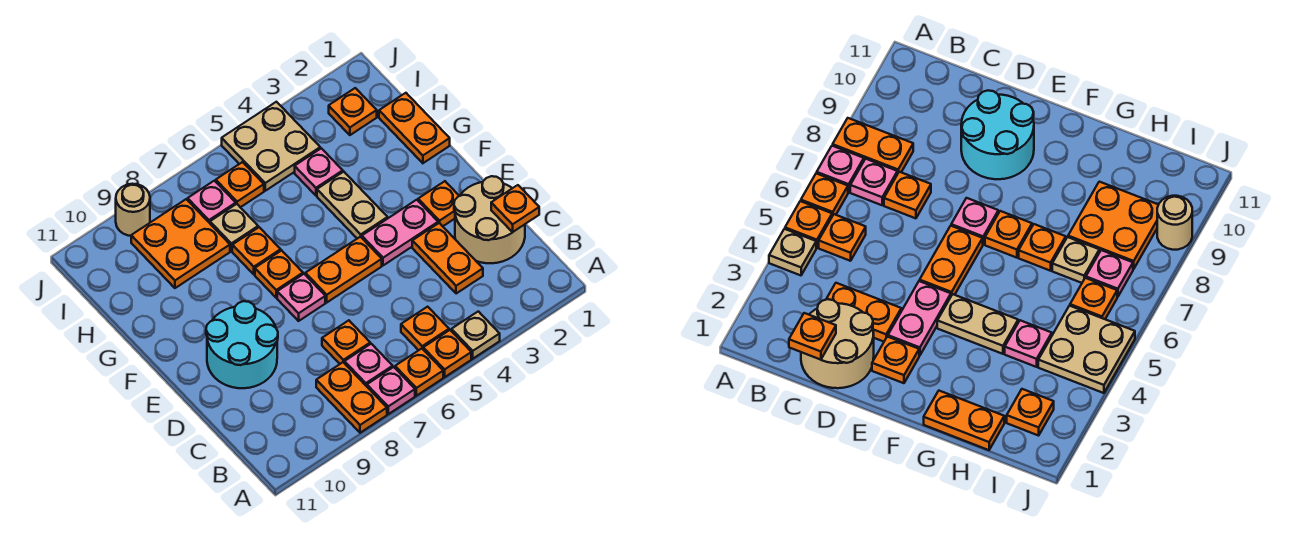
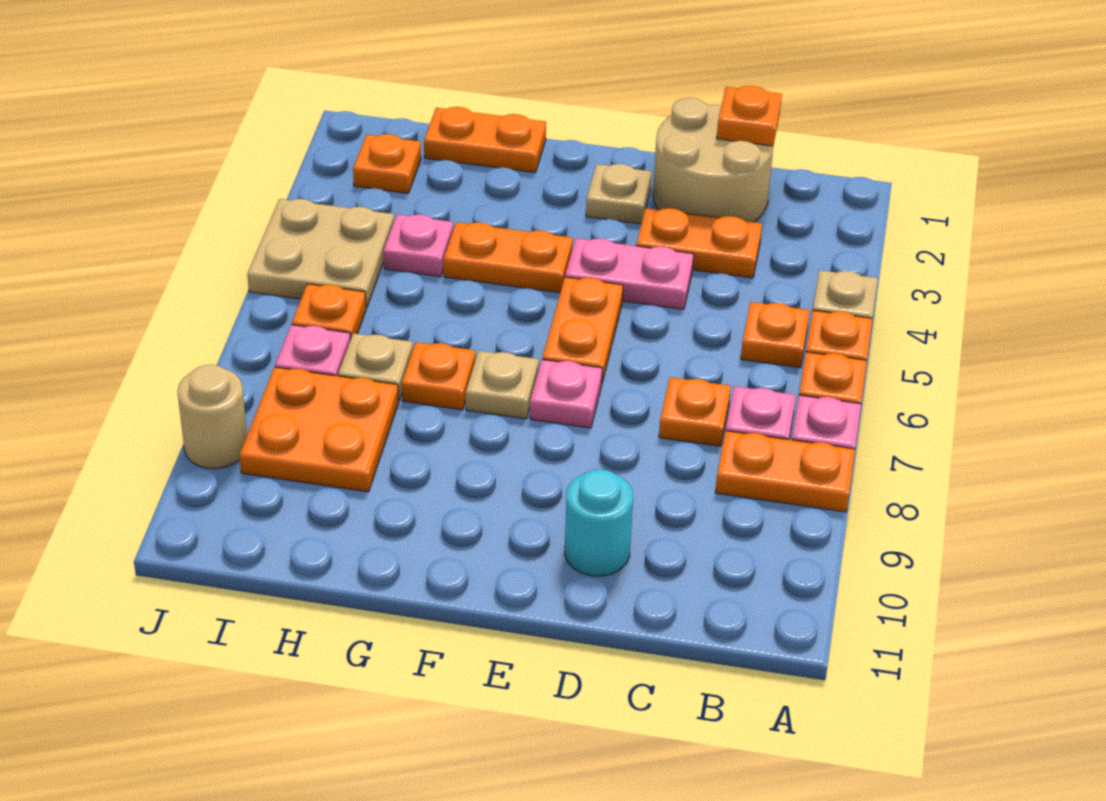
cyan round brick D9:E10 level 1 -> cyan round brick D10 level 1
orange plate E2 level 1 -> tan plate E2 level 1
pink plate E3:E4 level 1 -> pink plate D4:E4 level 1
tan plate F4:G4 level 1 -> orange plate F4:G4 level 1
orange plate F7 level 1 -> tan plate F7 level 1

